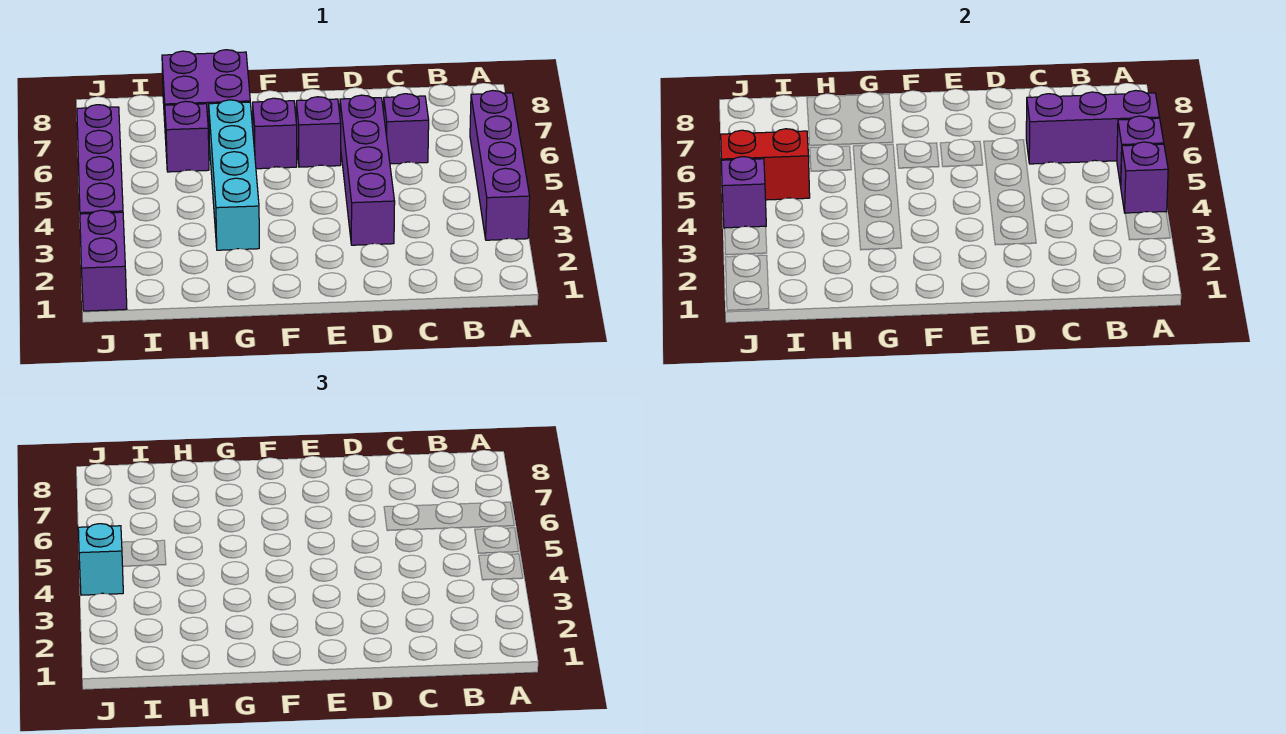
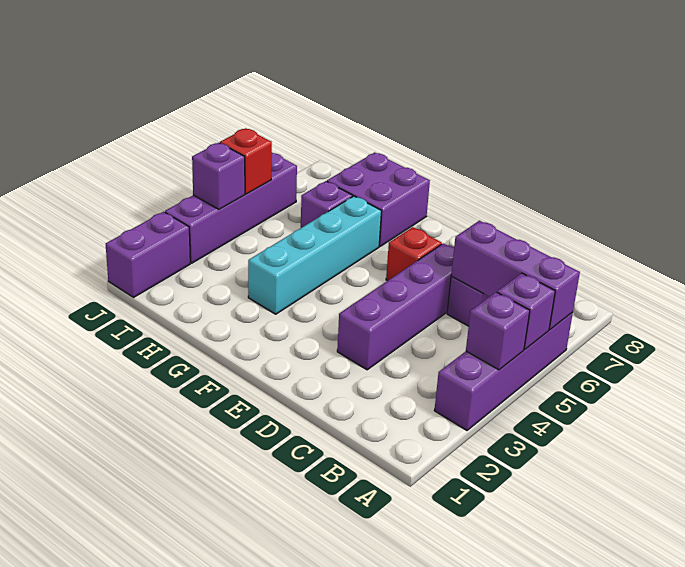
purple brick E6 level 1 -> red brick E6 level 1
purple brick F6 level 1 -> none
red brick I5:J5 level 2 -> red brick J5 level 2
cyan brick J4 level 3 -> none

